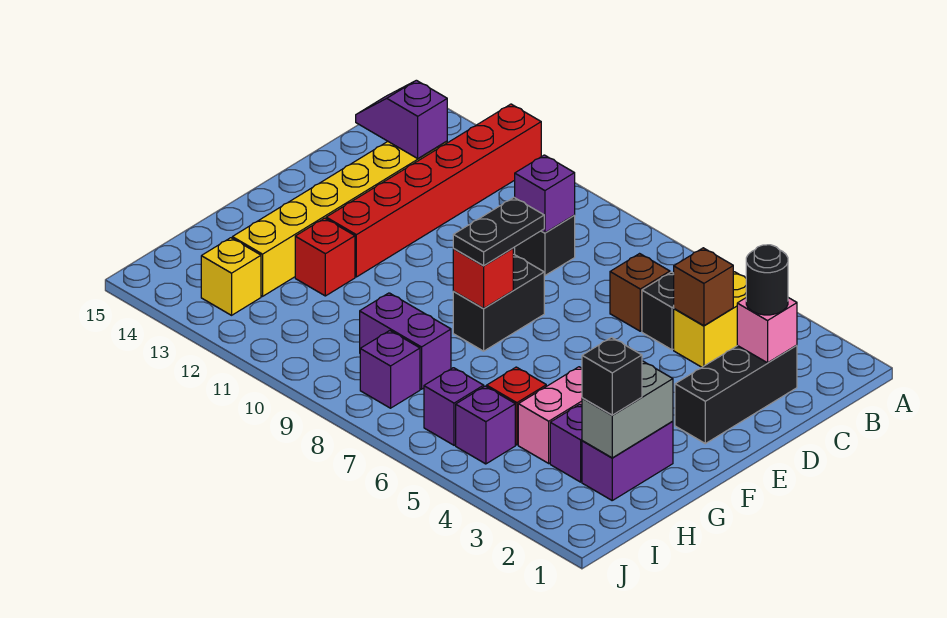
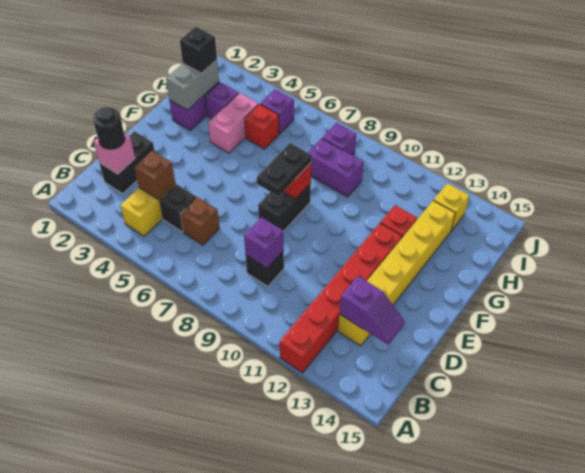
black brick C2:E2 level 1 -> black brick C2:D2 level 1
purple brick I6 level 1 -> none

